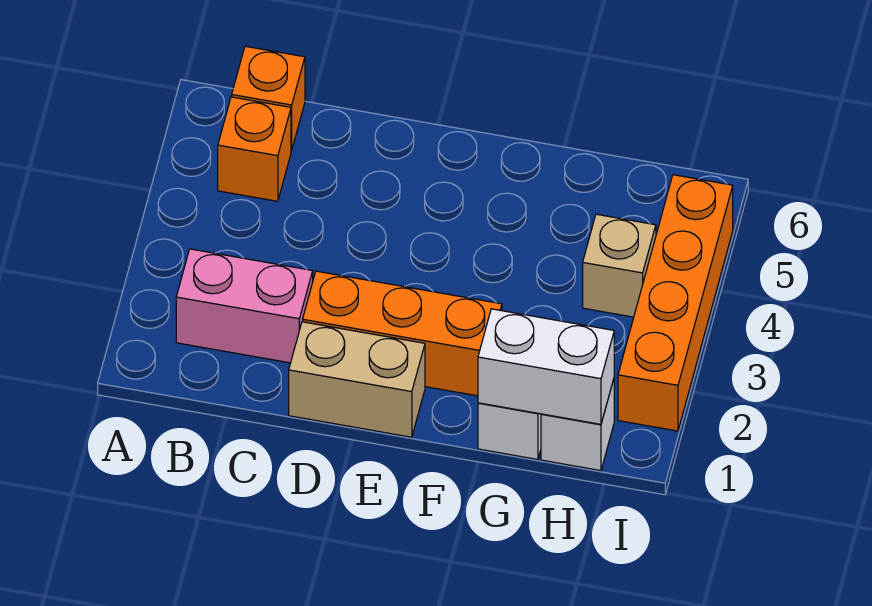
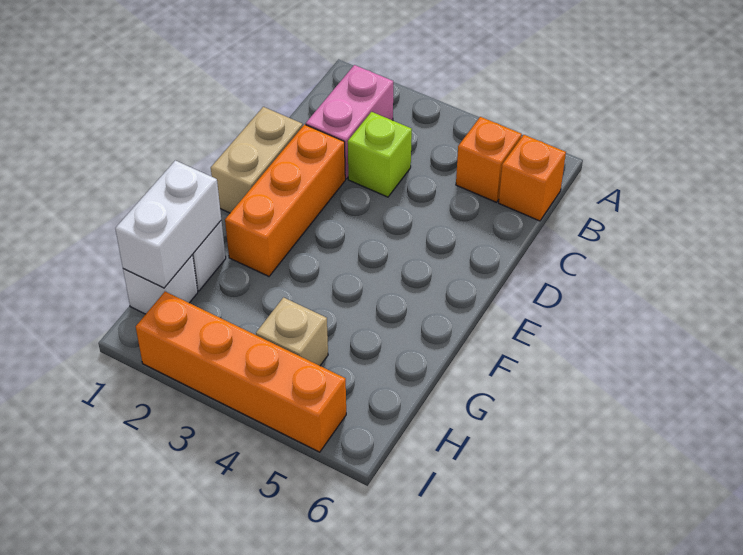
none -> lime brick C3 level 1

